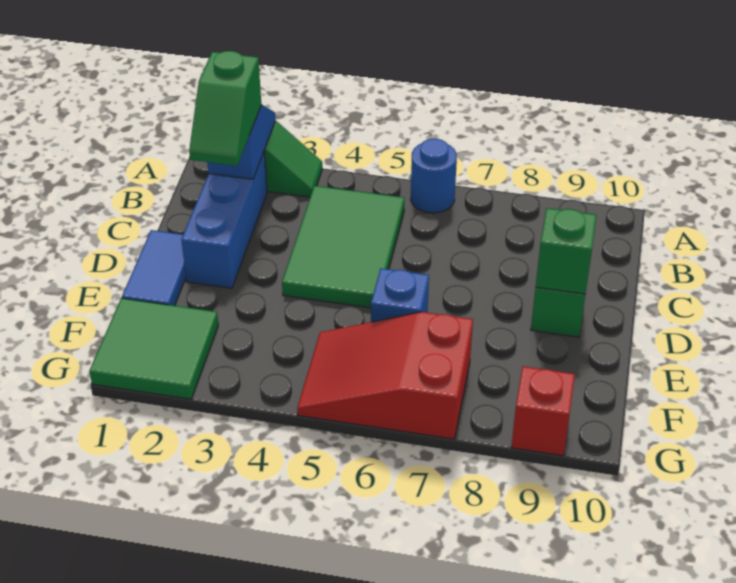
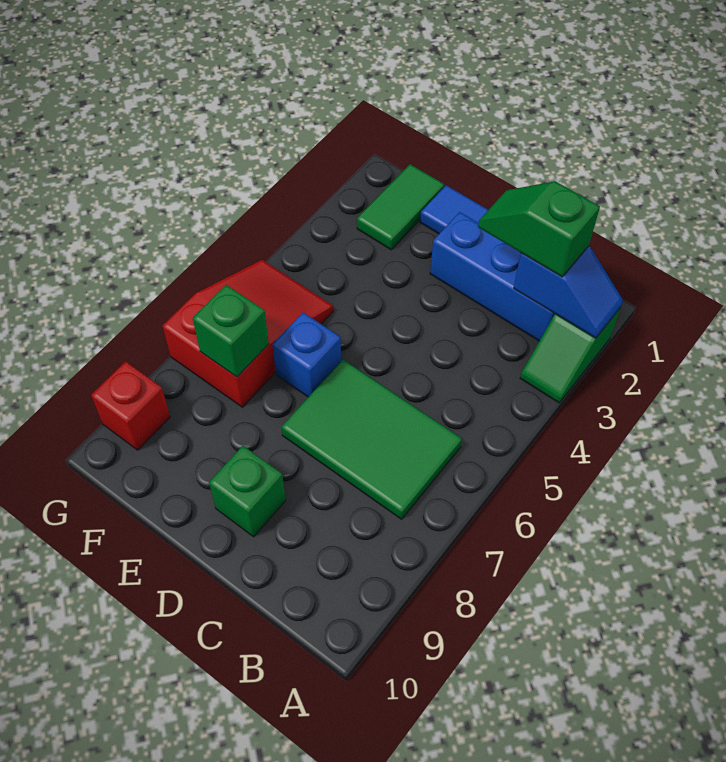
blue round brick A6 level 1 -> none
green tile B4:D5 level 1 -> green tile B6:D7 level 1
green brick D9 level 2 -> green brick F7 level 2
green tile F1:G2 level 1 -> green tile F1:F2 level 1

